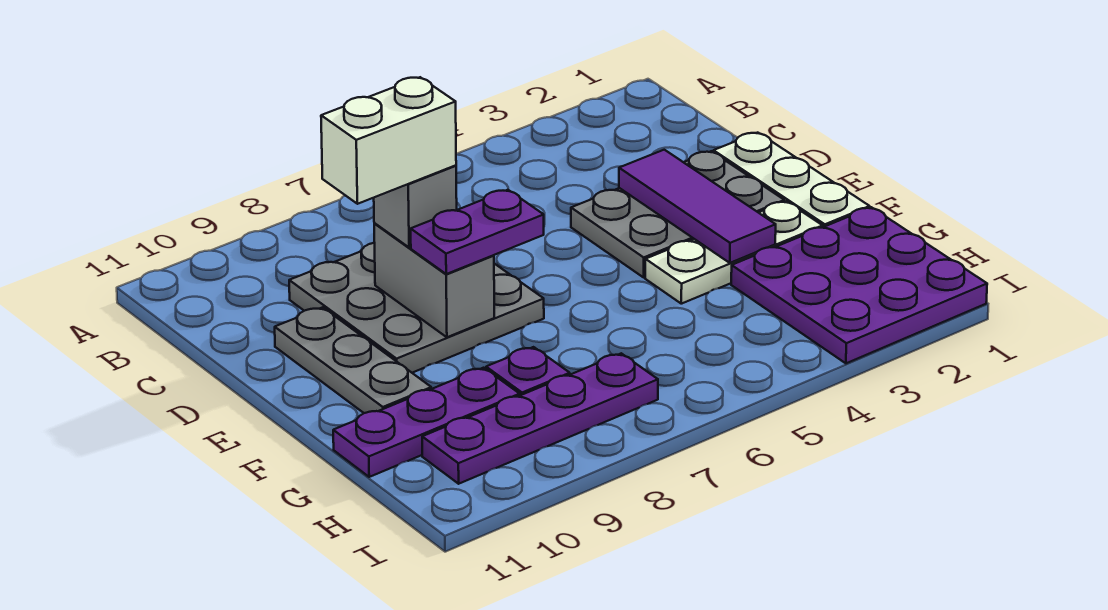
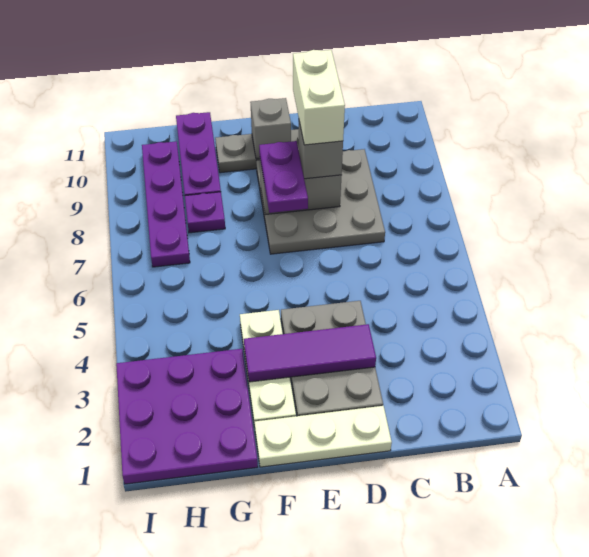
none -> grey brick E10 level 2

